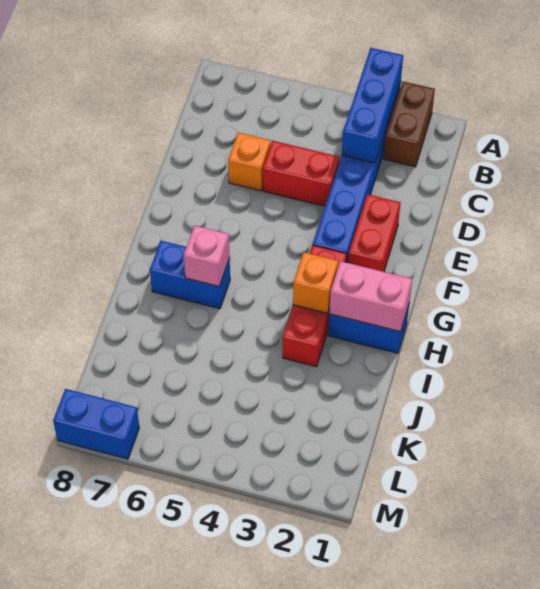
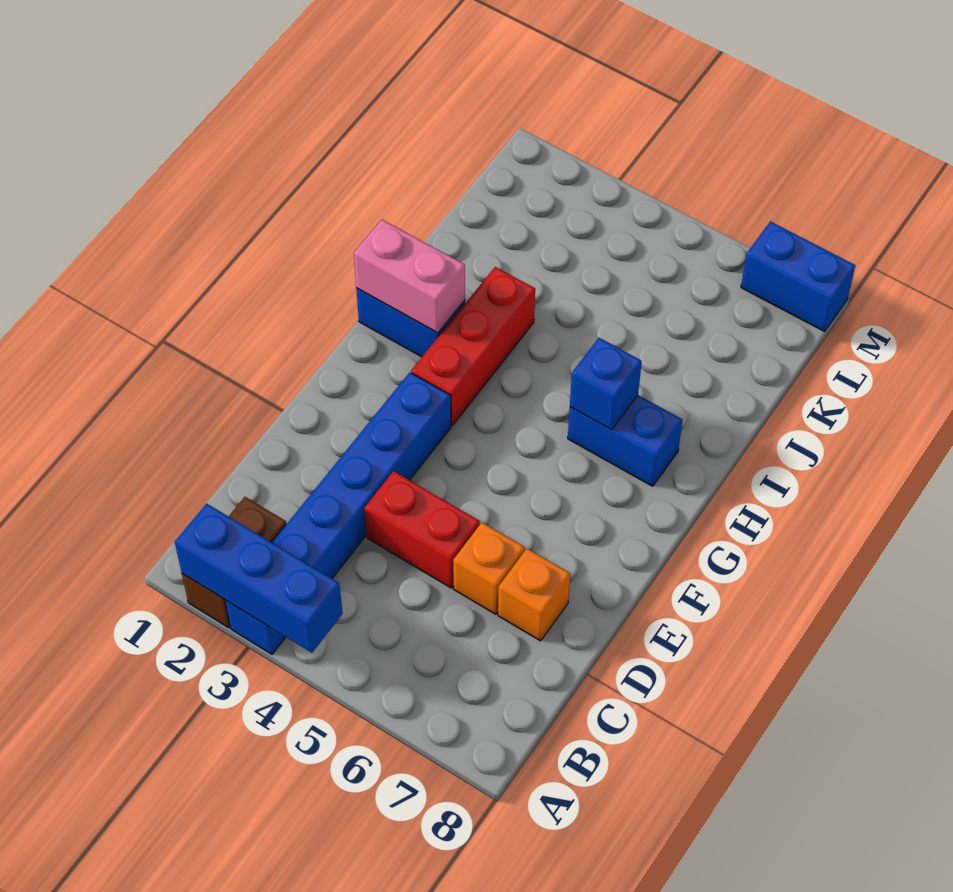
blue brick A3:C3 level 2 -> blue brick A2:A4 level 2
red brick E2:F2 level 1 -> none
orange brick H3 level 2 -> orange brick D7 level 1
pink brick H6 level 2 -> blue brick H6 level 2

